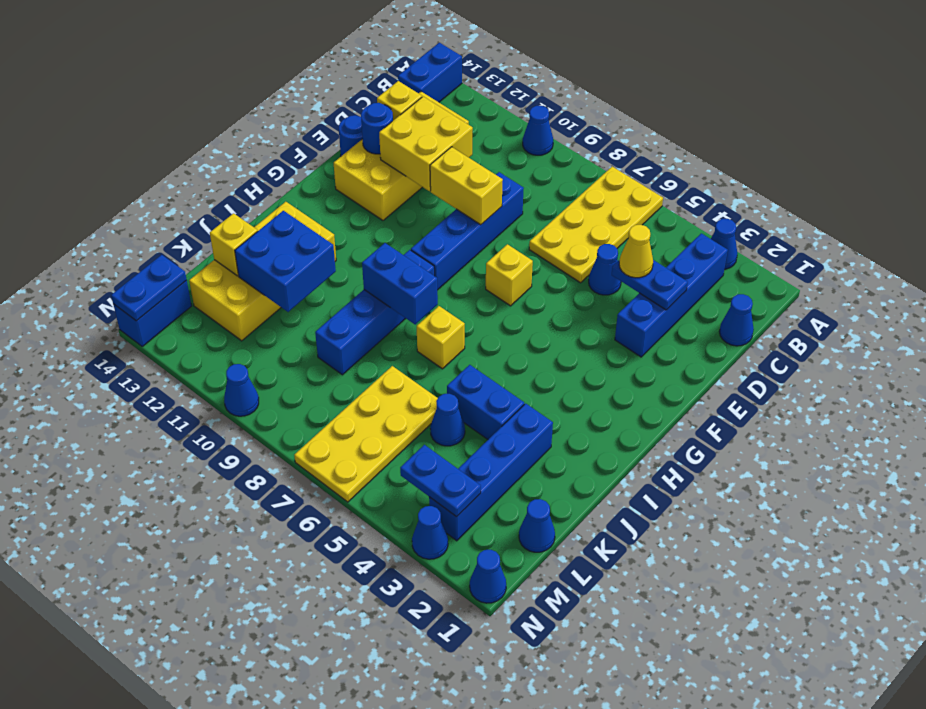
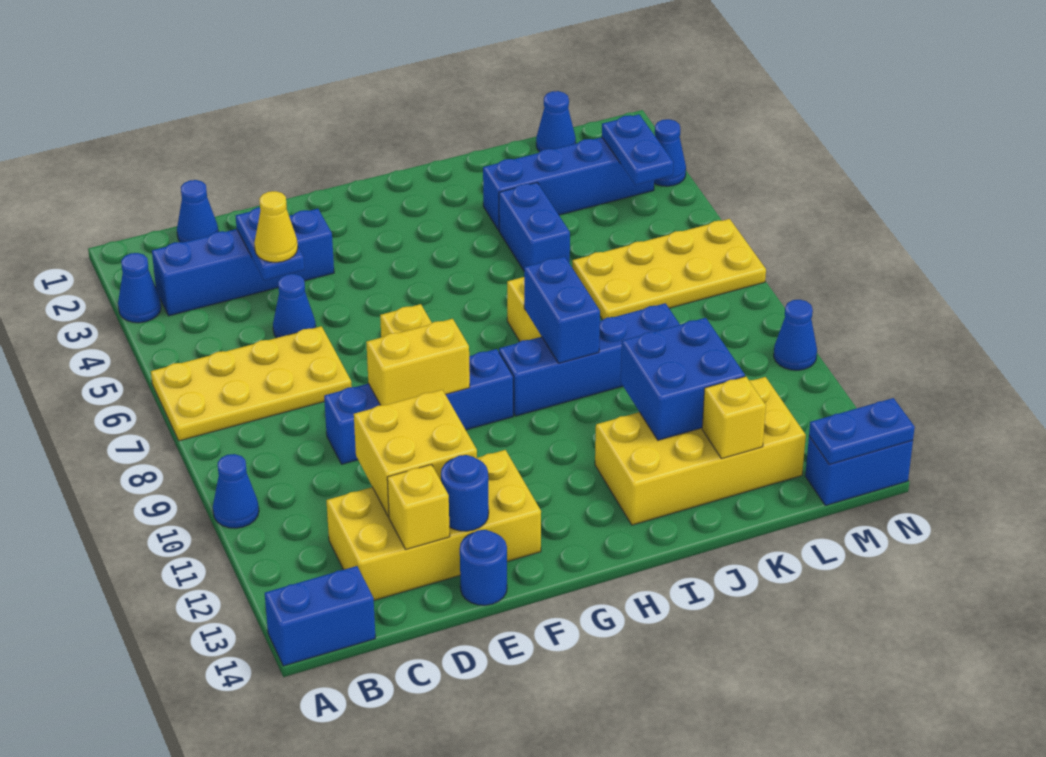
yellow brick E9:E10 level 2 -> yellow brick E9:F9 level 2
blue cone K5 level 1 -> none
blue cone N1 level 1 -> none

